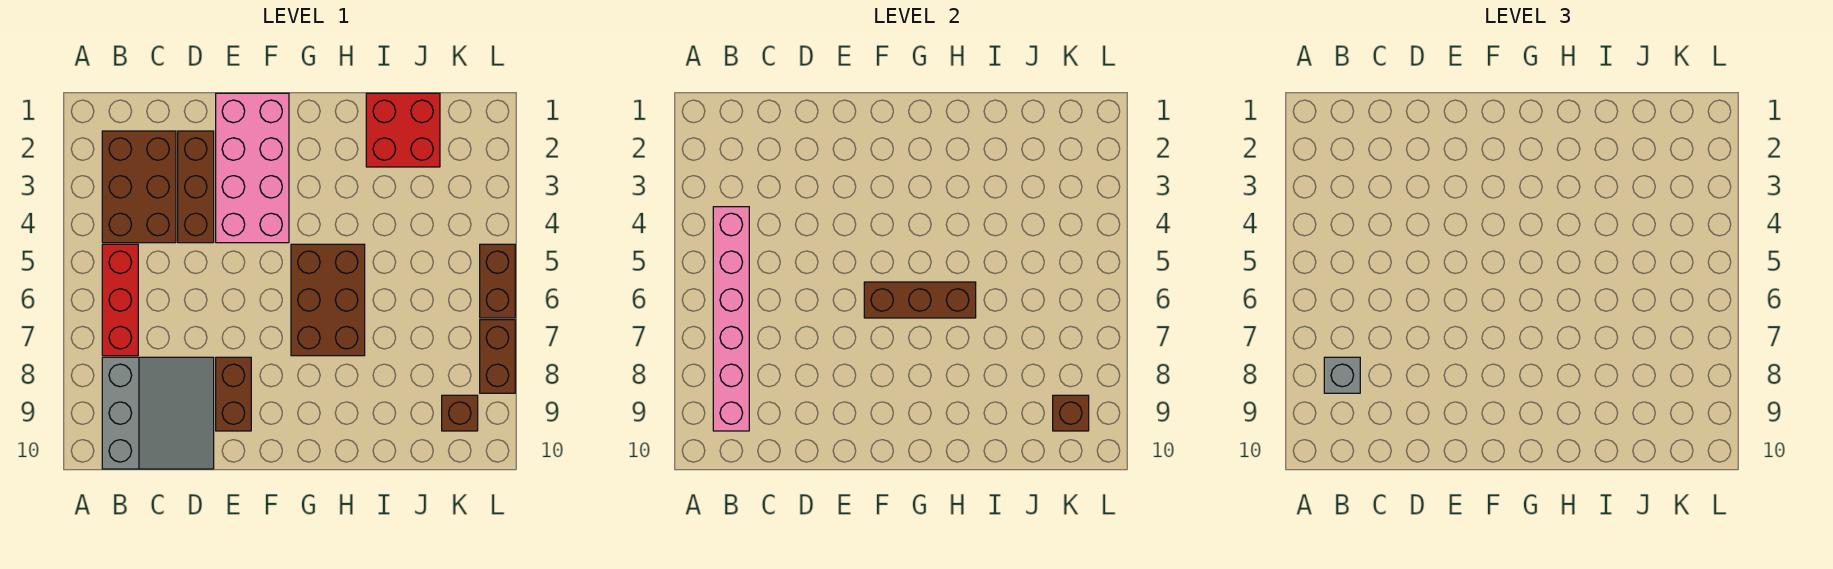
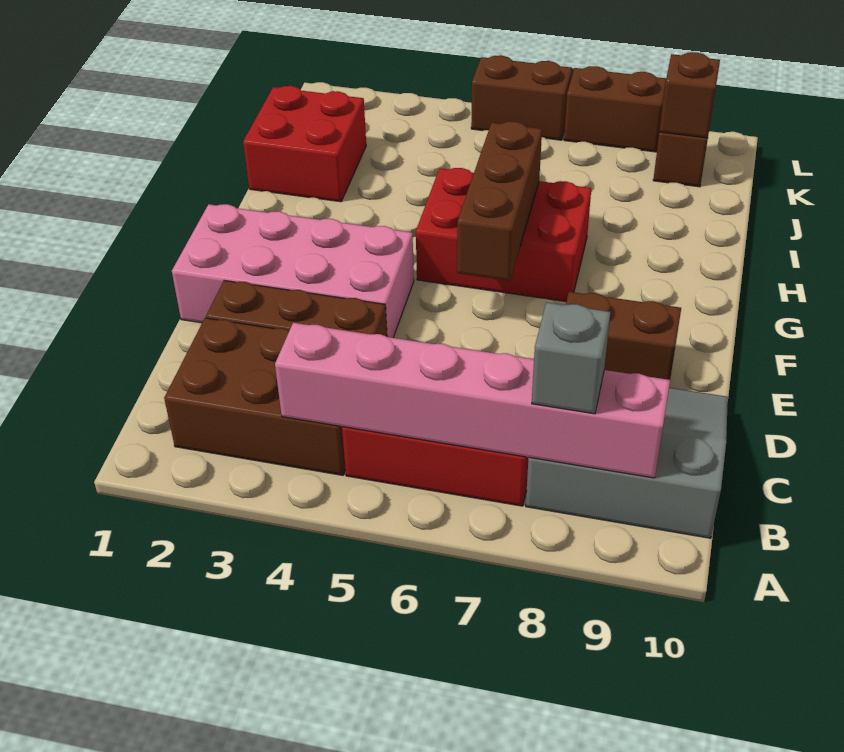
brown brick G5:H7 level 1 -> red brick G5:H7 level 1

